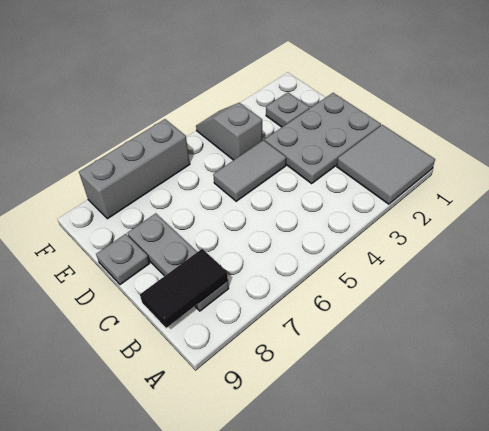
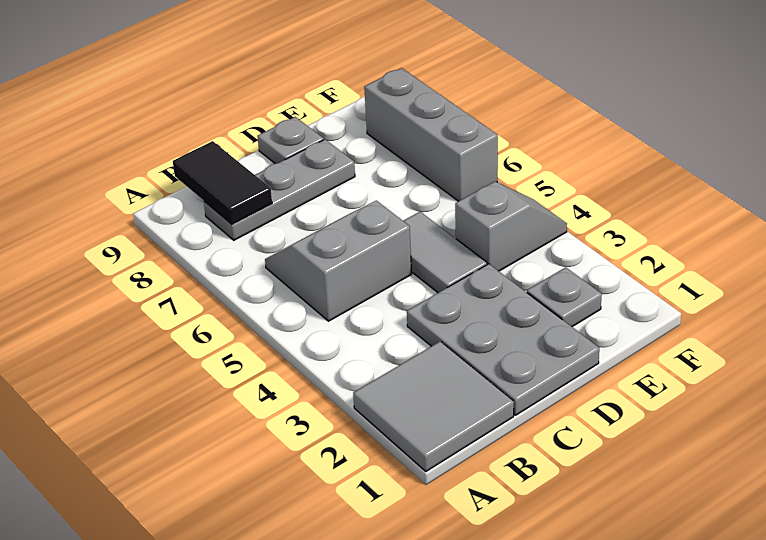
none -> grey slope B5:C6 level 1 top 5

